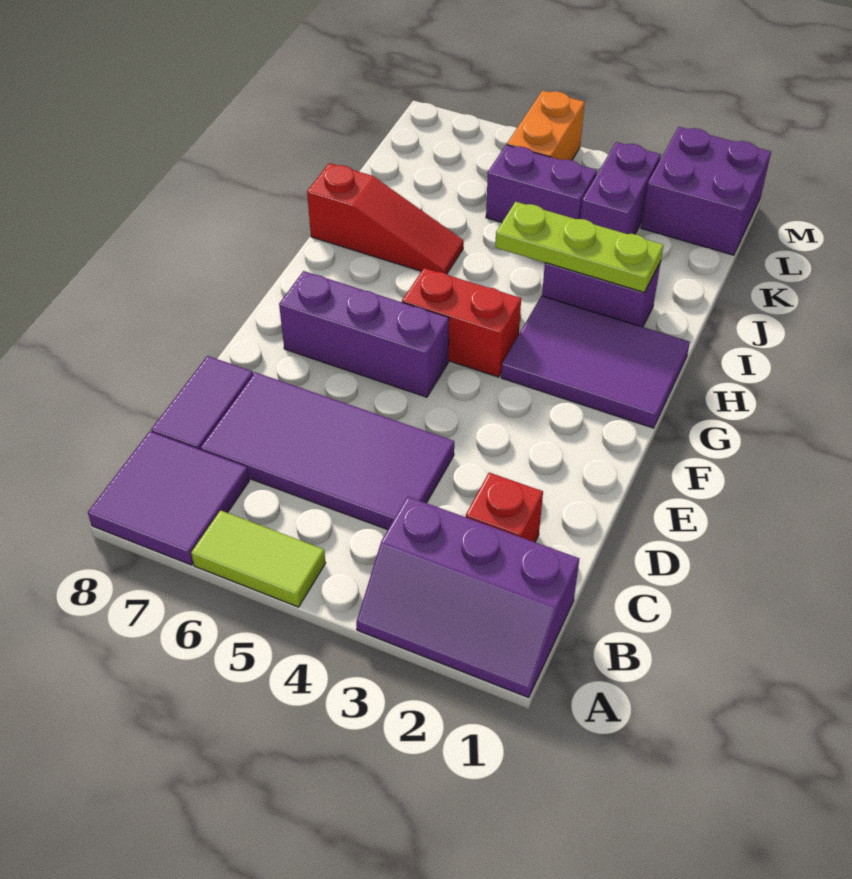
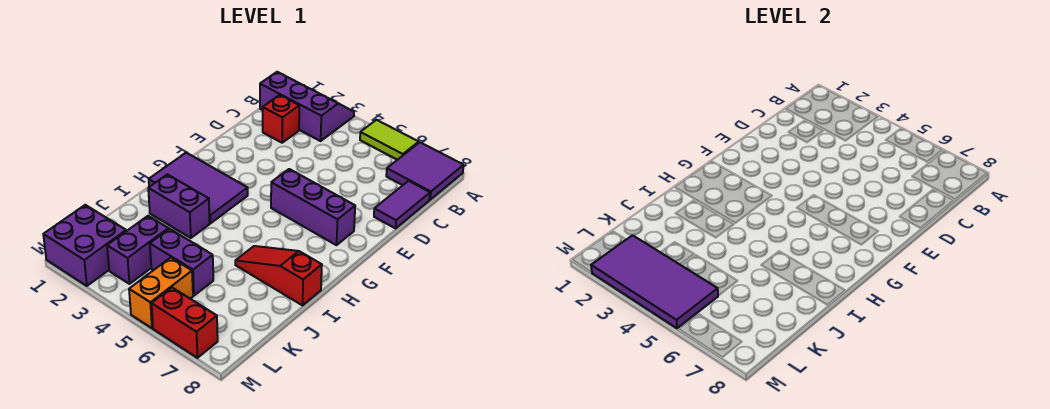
purple tile C4:D7 level 1 -> purple tile L2:M5 level 2
red brick G4:G5 level 1 -> red brick M6:M7 level 1
lime plate I2:I4 level 2 -> none

